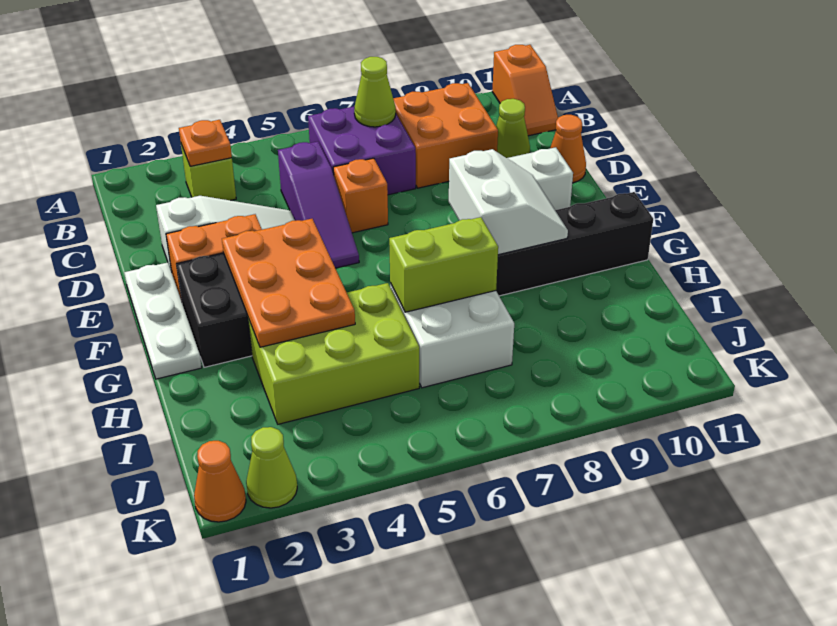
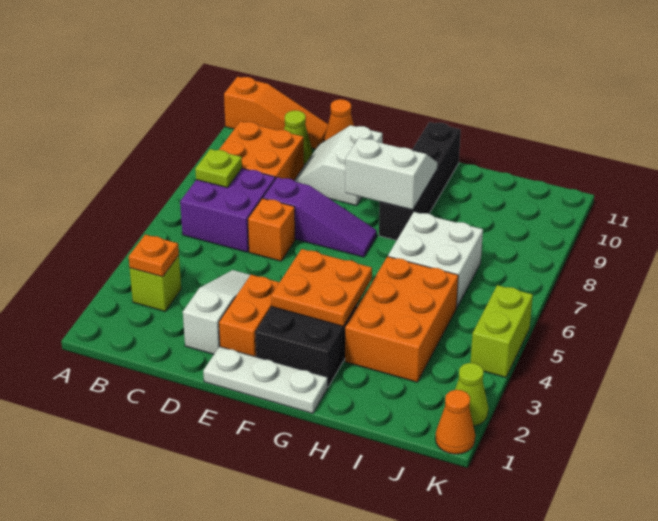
orange slope A11:B11 level 1 top A -> orange slope A11:C11 level 1 top A
lime cone B7 level 2 -> lime plate B7 level 2
purple slope C5:E5 level 1 top C -> purple slope D7:F7 level 1 top D
orange plate F3:H4 level 2 -> orange plate F3:G4 level 2
lime brick H3:I5 level 1 -> orange brick H3:I5 level 1
lime brick H6:H7 level 2 -> lime brick K4:K5 level 1

